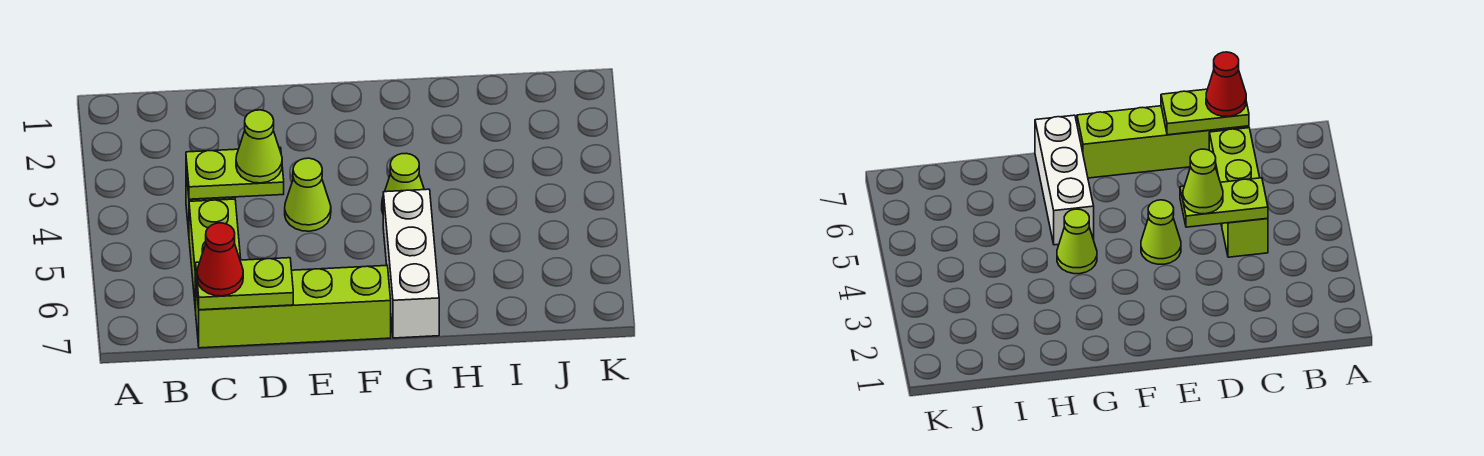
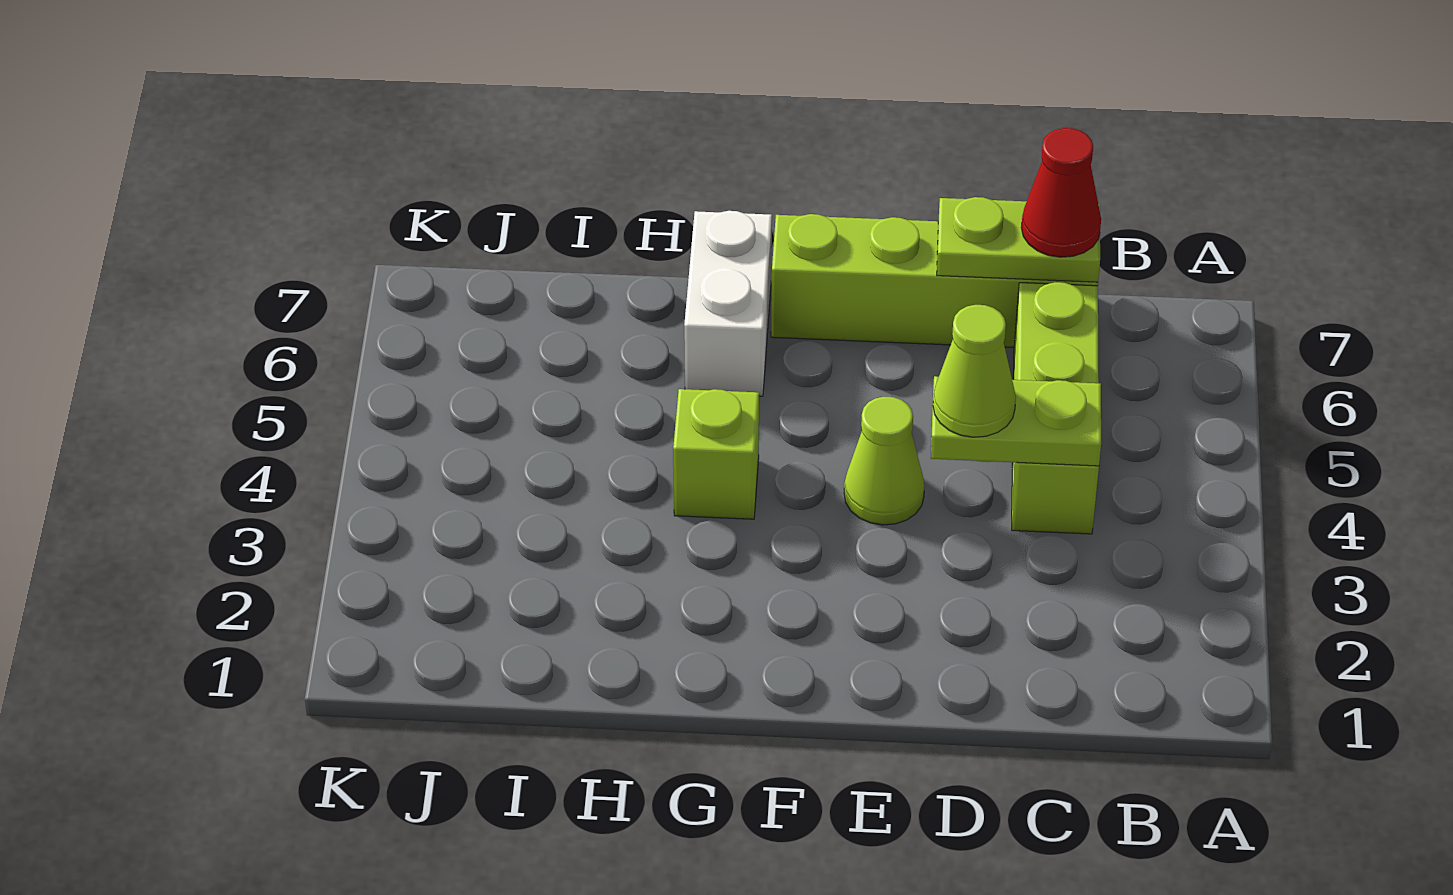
lime cone G4 level 1 -> lime brick G4 level 1
white brick G5:G7 level 1 -> white brick G6:G7 level 1

